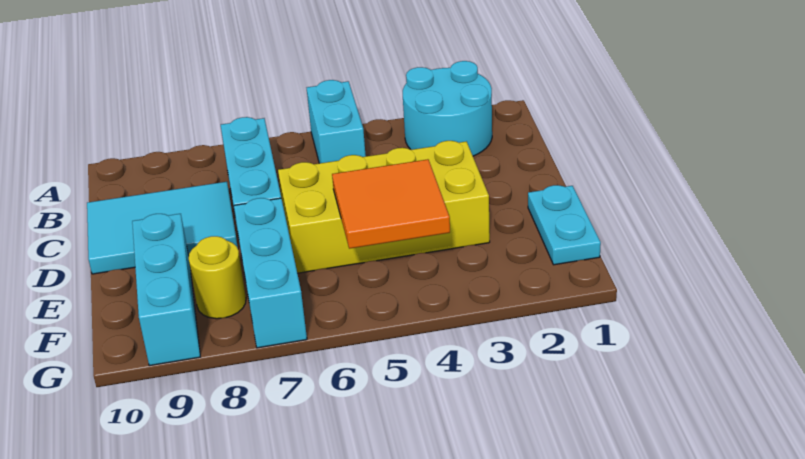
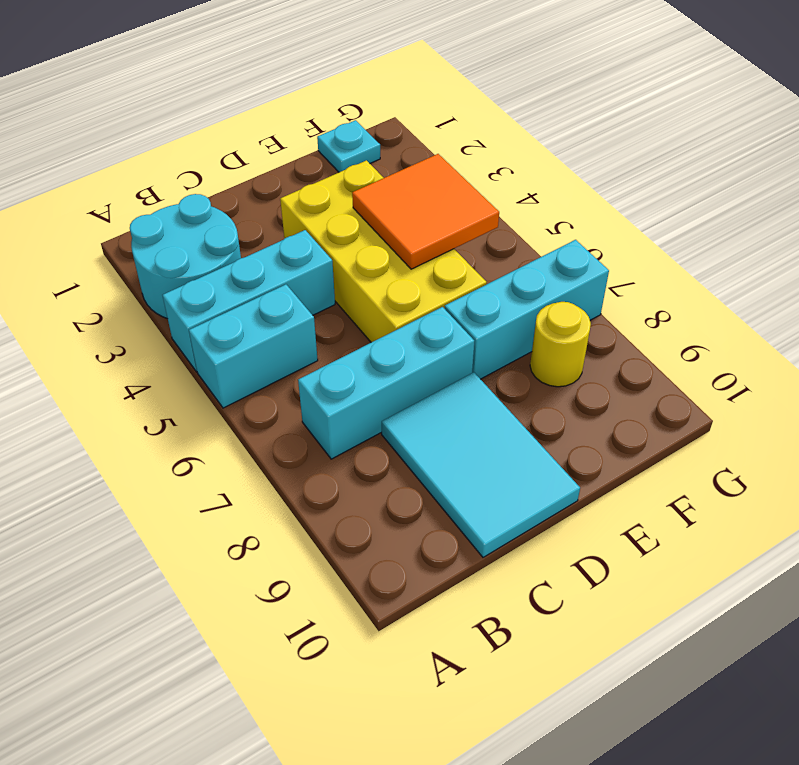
cyan plate E1:F1 level 1 -> cyan plate F1 level 1
cyan brick E9:G9 level 1 -> cyan brick A4:C4 level 1

